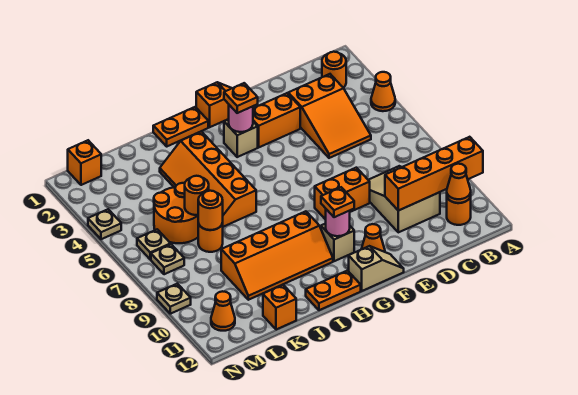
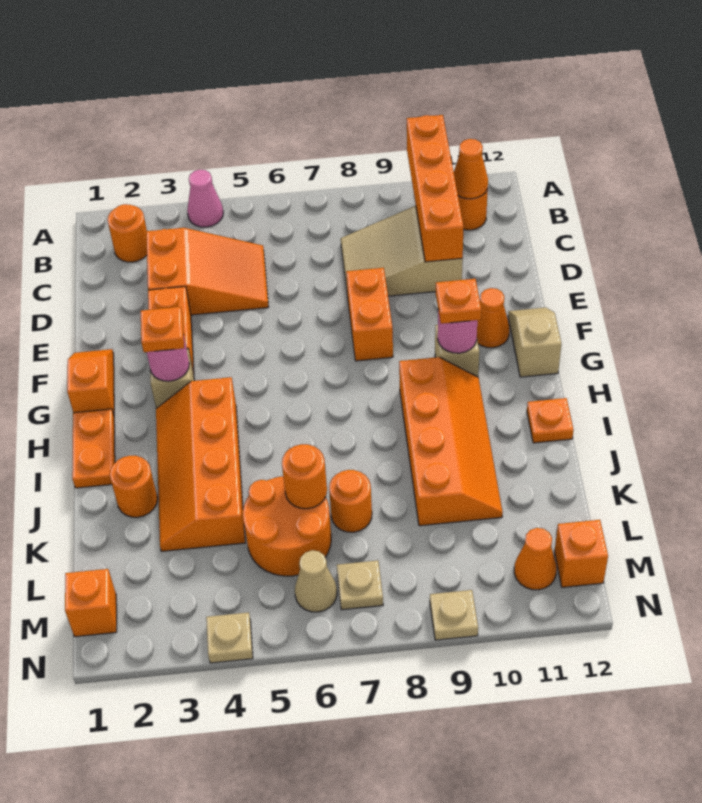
orange cone A4 level 1 -> pink cone A4 level 1
orange plate H12:I12 level 1 -> orange plate I12 level 1
orange slope I3:J6 level 1 top I -> orange slope H3:K4 level 1 top 4
orange round brick K7 level 2 -> orange round brick J2 level 1
orange brick K12 level 1 -> orange brick M12 level 1
tan plate M6 level 1 -> tan cone M6 level 1

